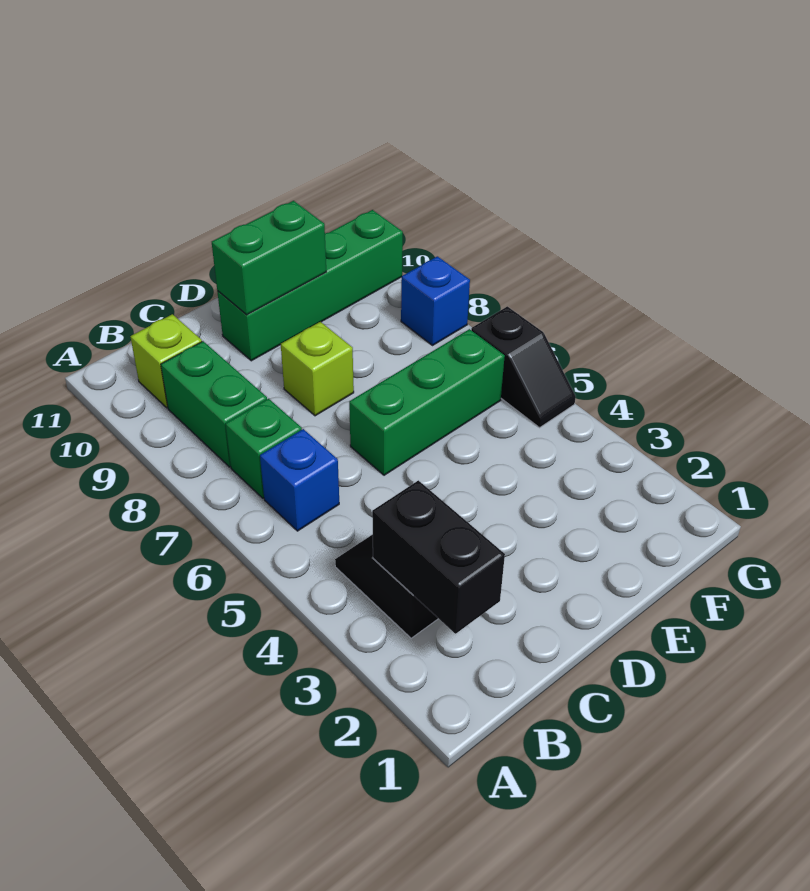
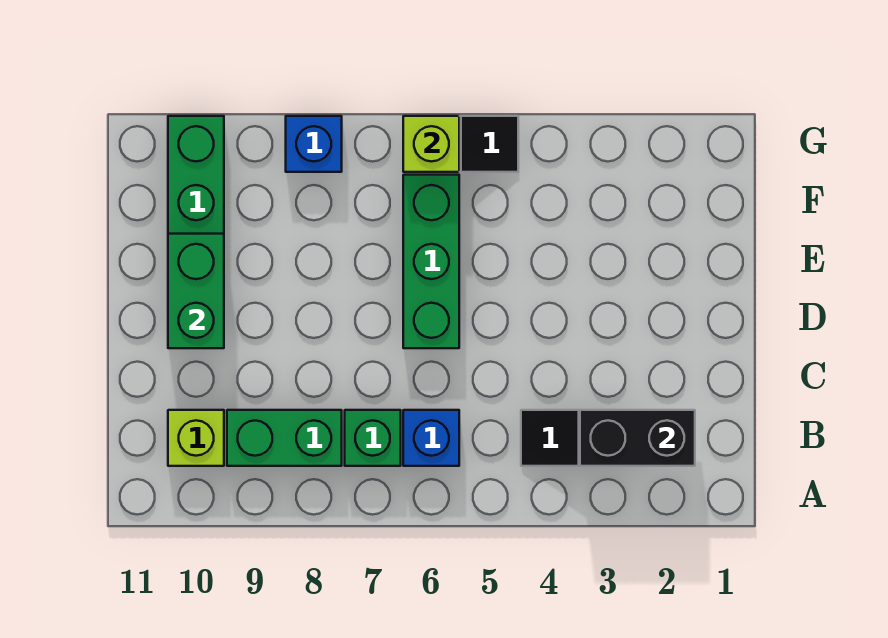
lime brick D8 level 1 -> lime brick G6 level 2

